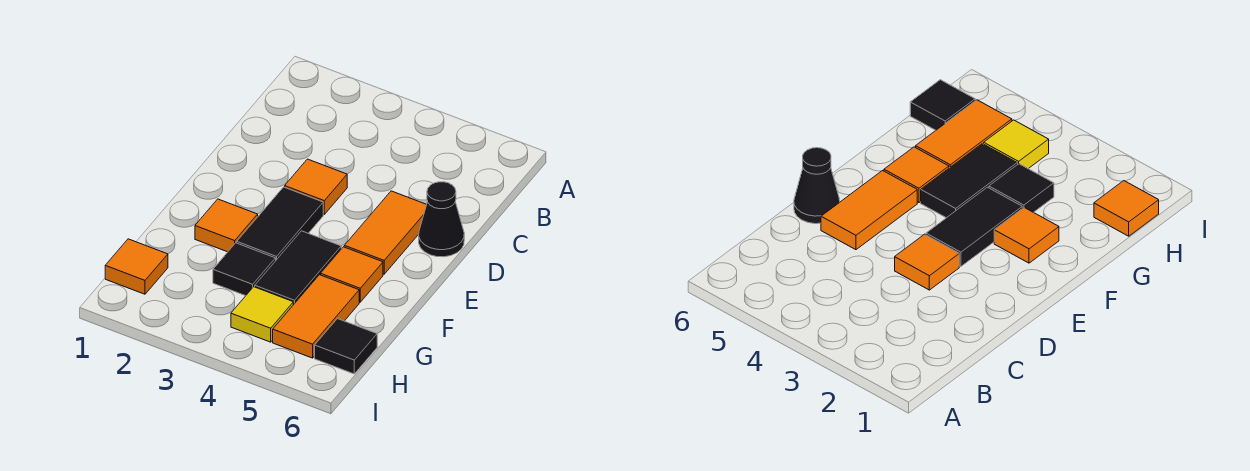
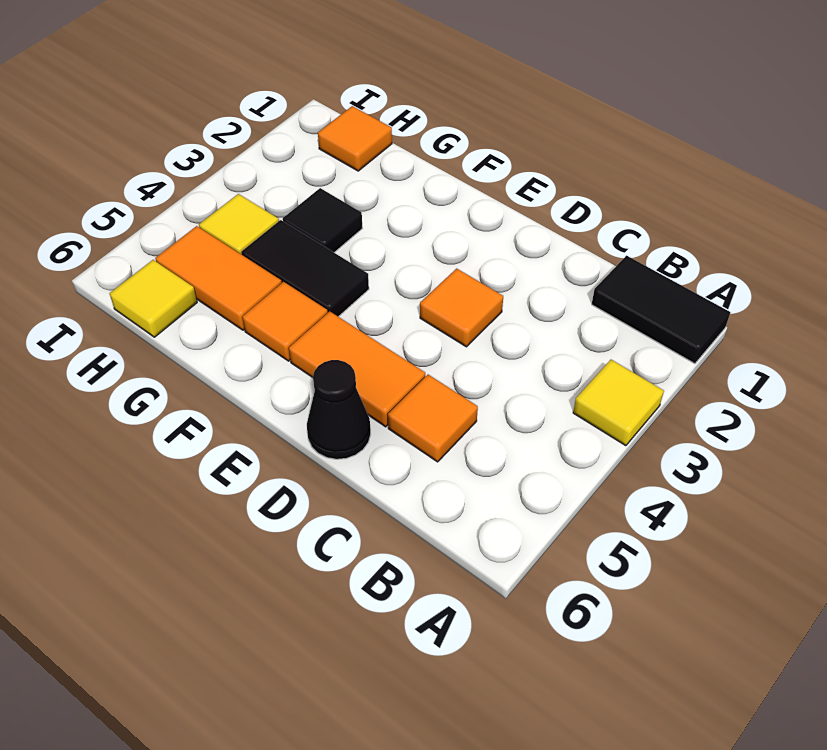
none -> yellow tile A3 level 1
black tile E3:F3 level 1 -> black tile A1:B1 level 1
orange tile F2 level 1 -> orange tile C5 level 1
black tile H6 level 1 -> yellow tile H6 level 1

